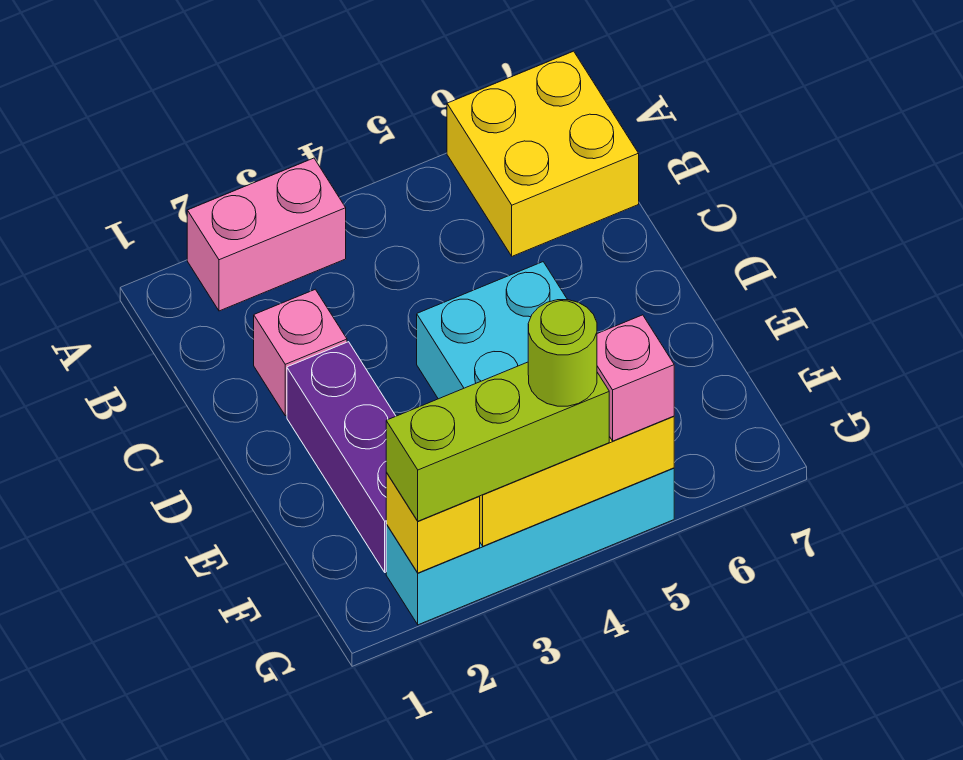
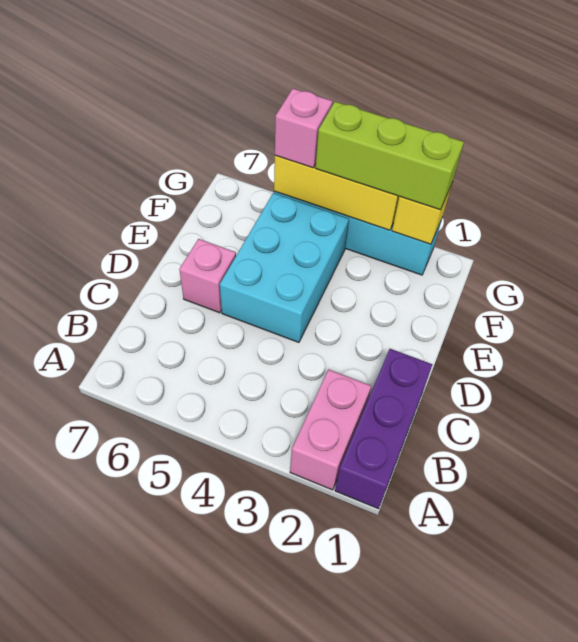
pink brick A2:A3 level 1 -> pink brick A2:B2 level 1
yellow brick A6:B7 level 1 -> none
pink brick C2 level 1 -> pink brick D6 level 1
purple brick D2:F2 level 1 -> purple brick A1:C1 level 1
lime round brick G4 level 4 -> none

